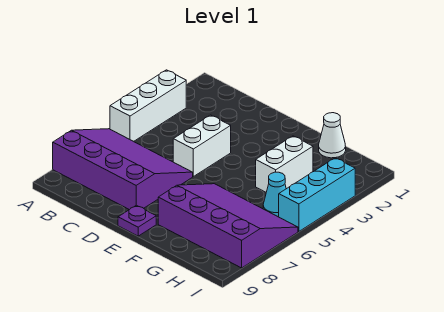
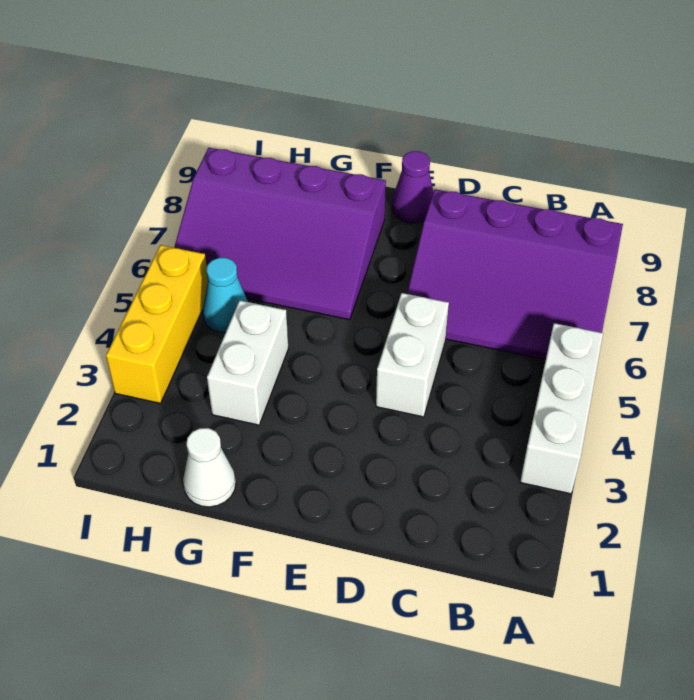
purple plate E9 level 1 -> purple cone E9 level 1
cyan brick I3:I5 level 1 -> yellow brick I3:I5 level 1

